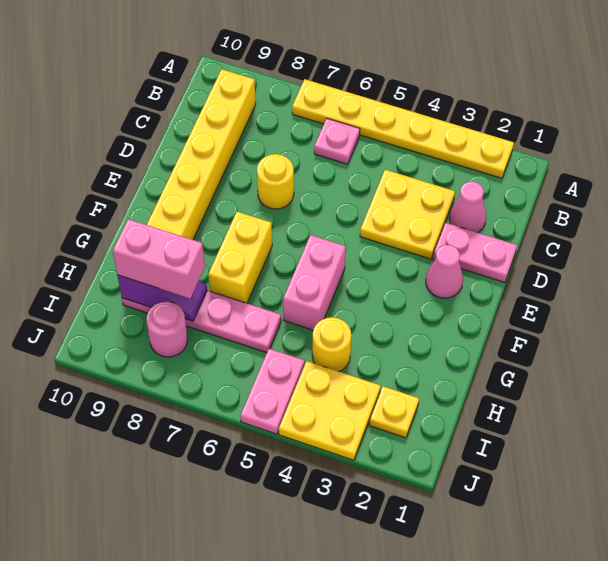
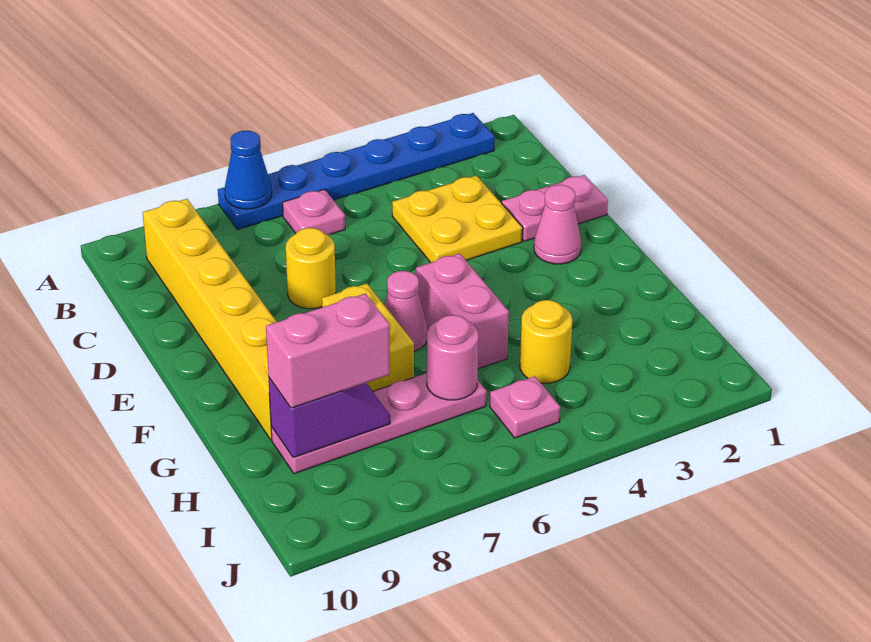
yellow plate A2:A7 level 1 -> blue plate A2:A7 level 1
none -> blue cone A7 level 2
pink cone C2 level 1 -> pink cone F6 level 1
yellow plate I2 level 1 -> none
yellow plate I3:J4 level 1 -> none
pink plate I5:J5 level 1 -> pink plate I5 level 1
pink round brick I8 level 1 -> pink round brick H6 level 2

